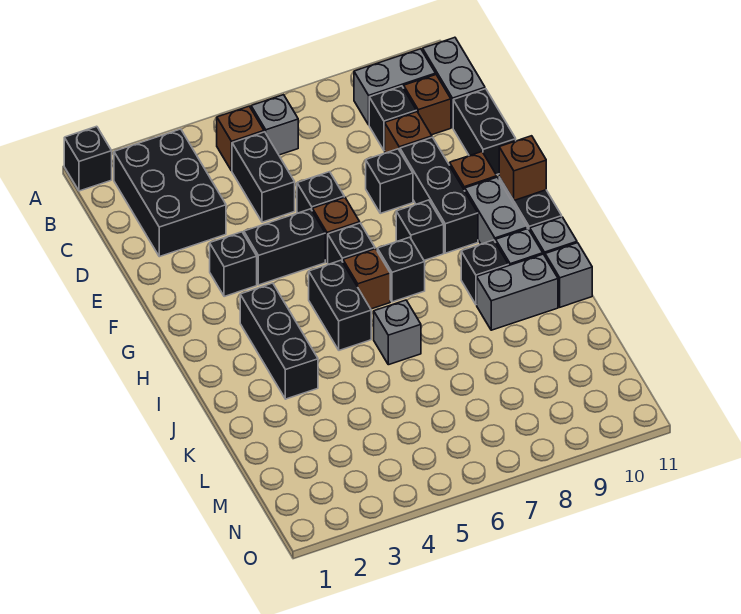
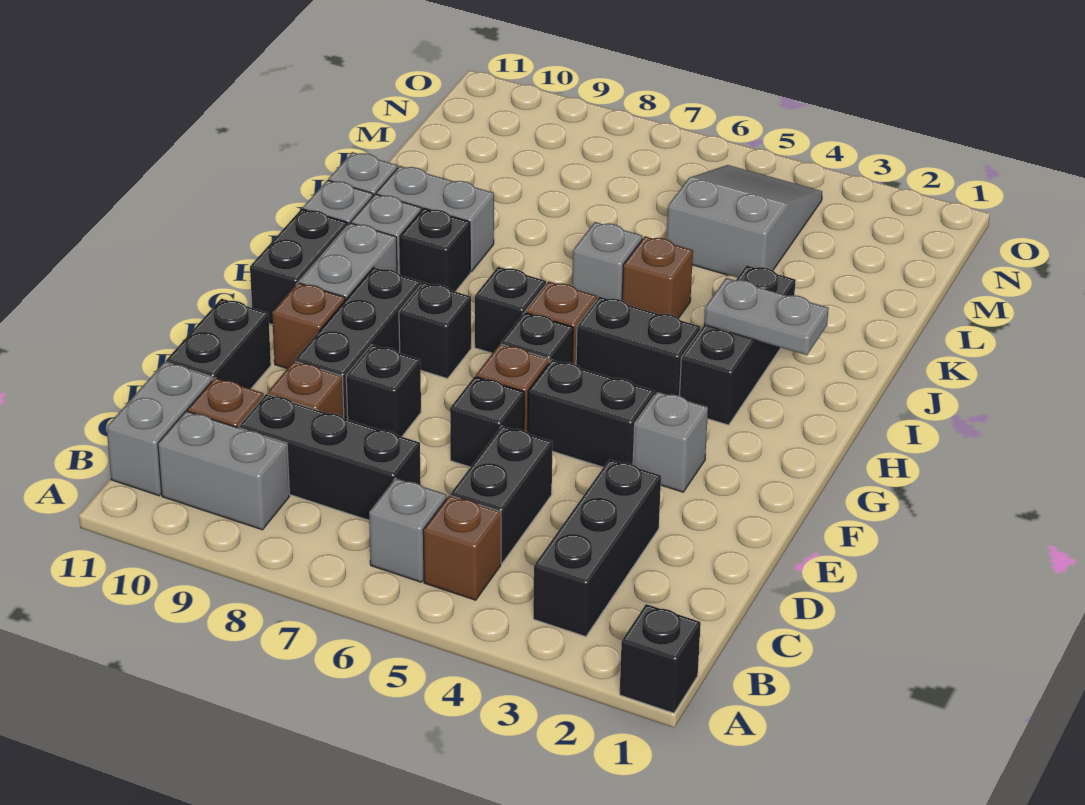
black brick B2:D3 level 1 -> black brick B3:D3 level 1
black brick C9 level 1 -> black brick C7:C9 level 1
black brick F3 level 1 -> grey brick F3 level 1
brown brick G11 level 2 -> brown brick J5 level 1
black brick H5:I5 level 1 -> black brick H4:H5 level 1
none -> grey plate I2:I3 level 2
none -> grey slope L4:N5 level 1 top L

